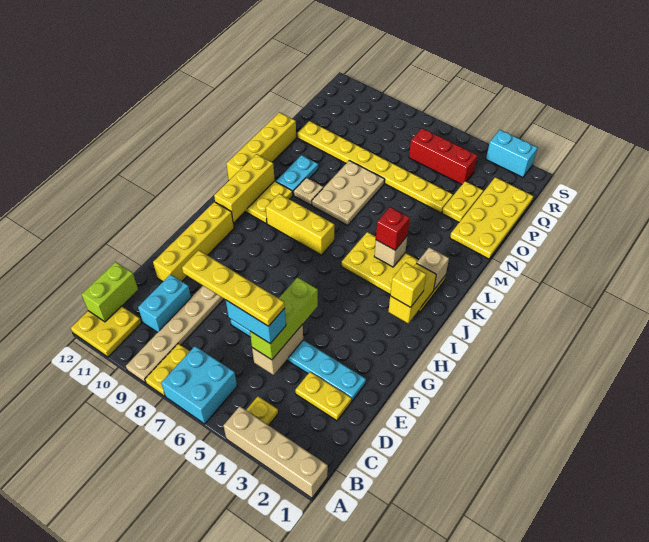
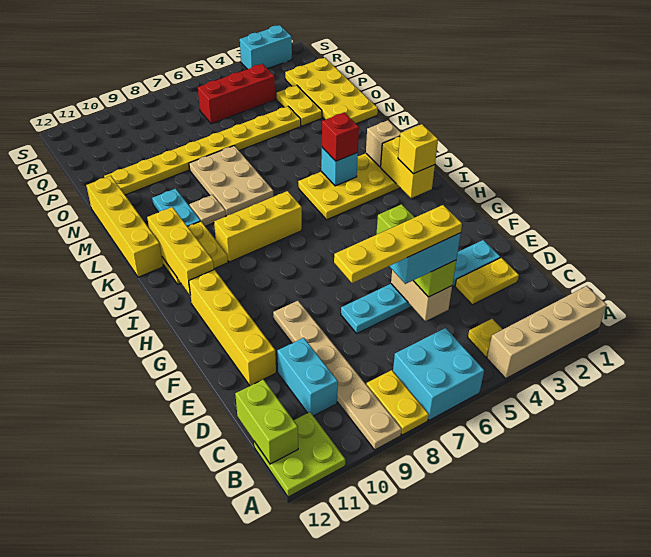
yellow plate A11:B12 level 1 -> lime plate A11:B12 level 1
tan brick K4 level 2 -> cyan brick K4 level 2

